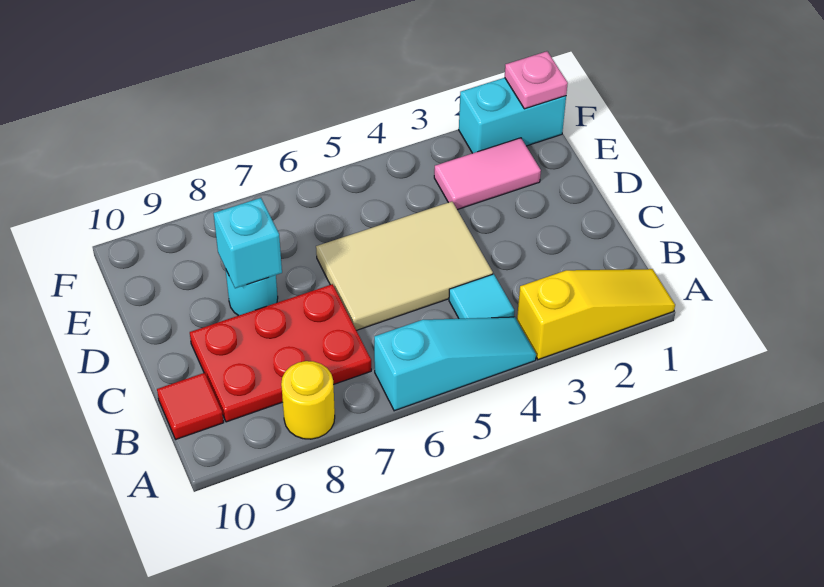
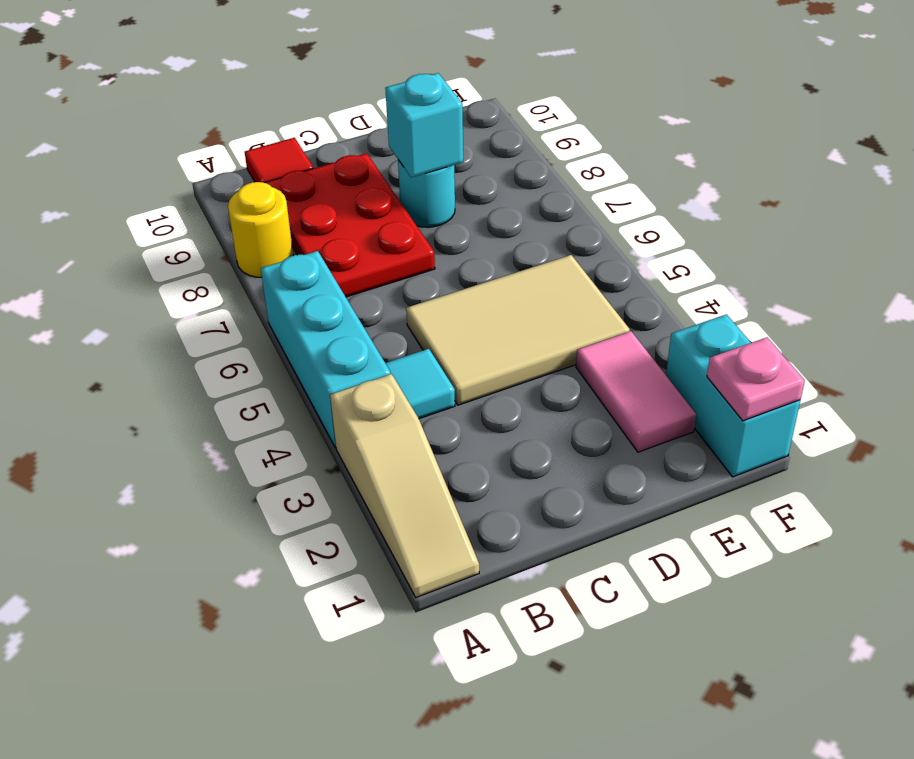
yellow slope A1:A3 level 1 top 3 -> tan slope A1:A3 level 1 top 3
cyan slope A4:A6 level 1 top 6 -> cyan brick A4:A6 level 1
tan tile C4:D6 level 1 -> tan tile C4:E5 level 1

